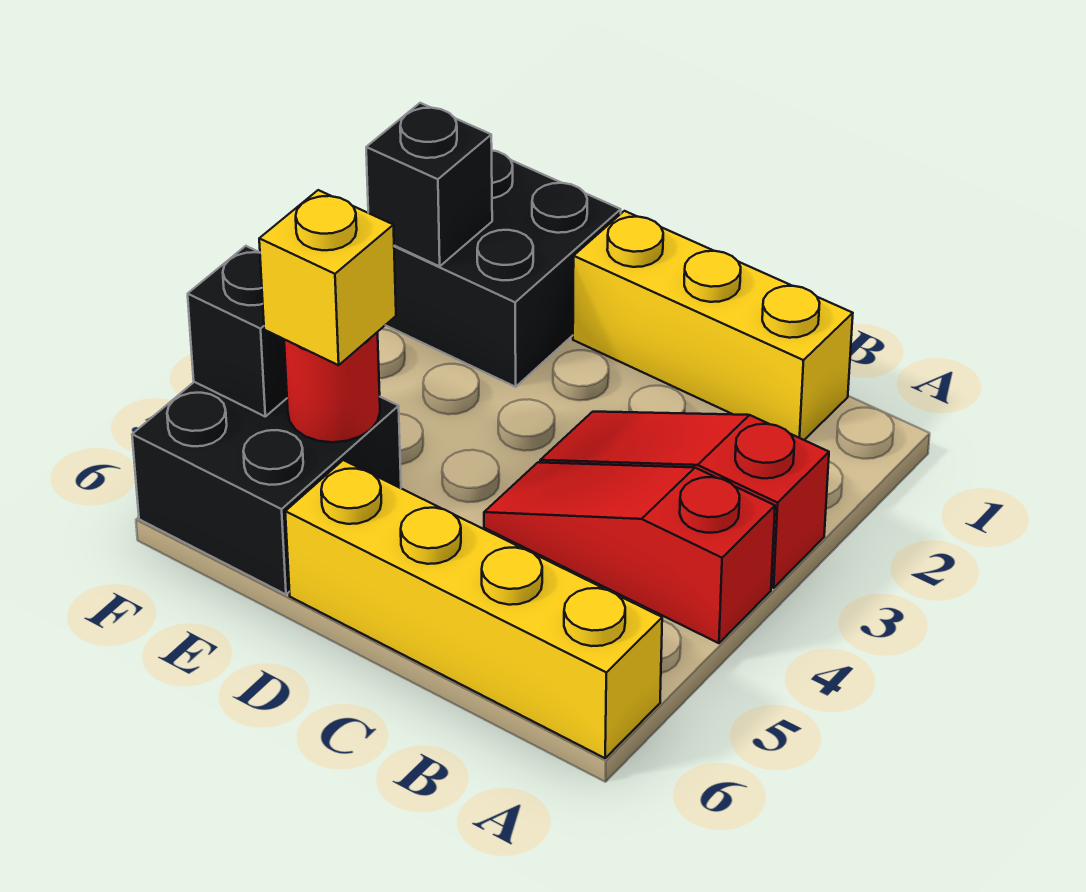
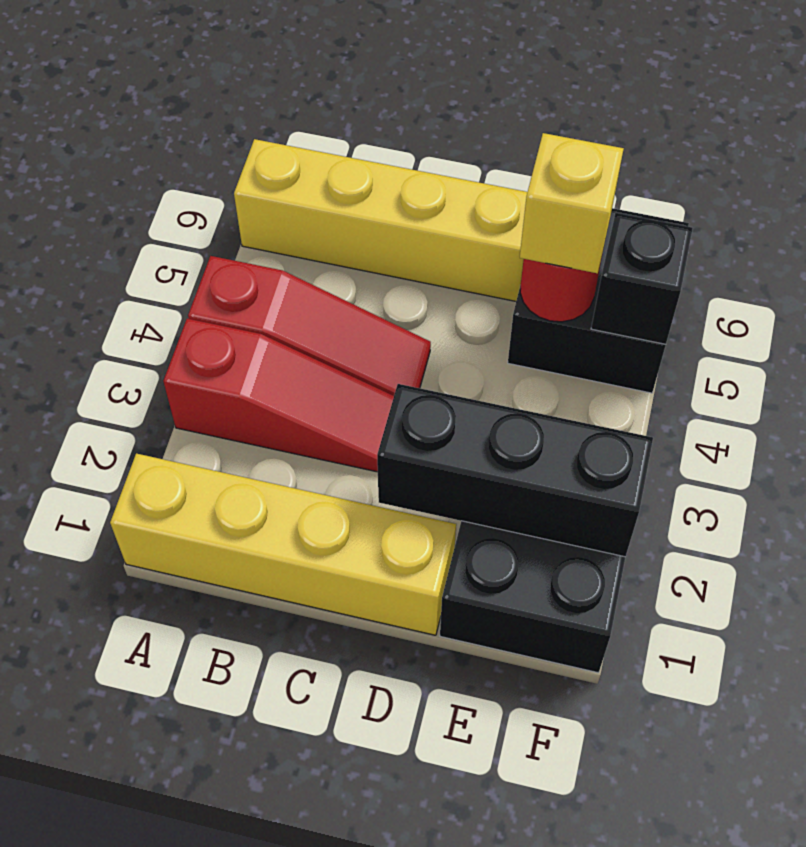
yellow brick B1:D1 level 1 -> yellow brick A1:D1 level 1
black brick F2 level 2 -> black brick D2:F2 level 2

